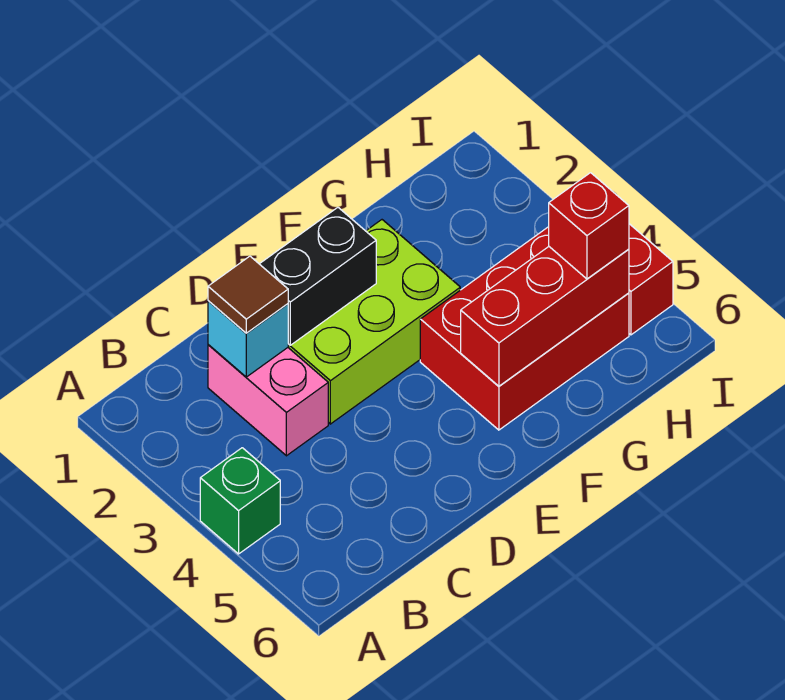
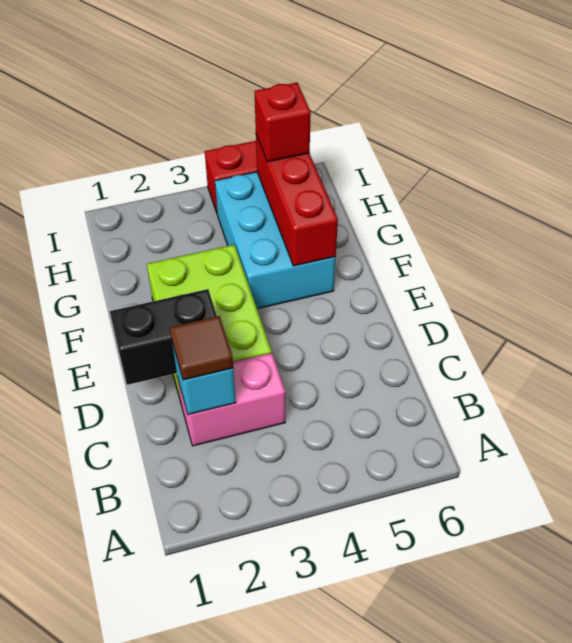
green brick A4 level 1 -> none
black brick D2:E2 level 2 -> black brick D1:D2 level 2
red brick F4:H5 level 1 -> cyan brick F4:H5 level 1

